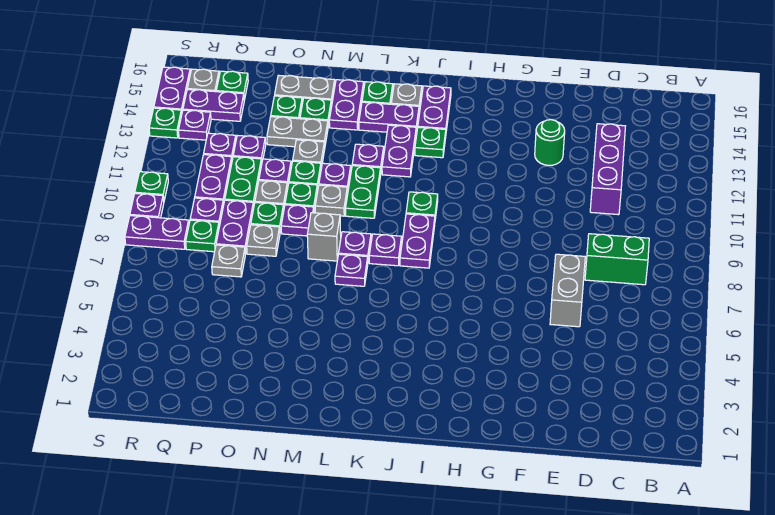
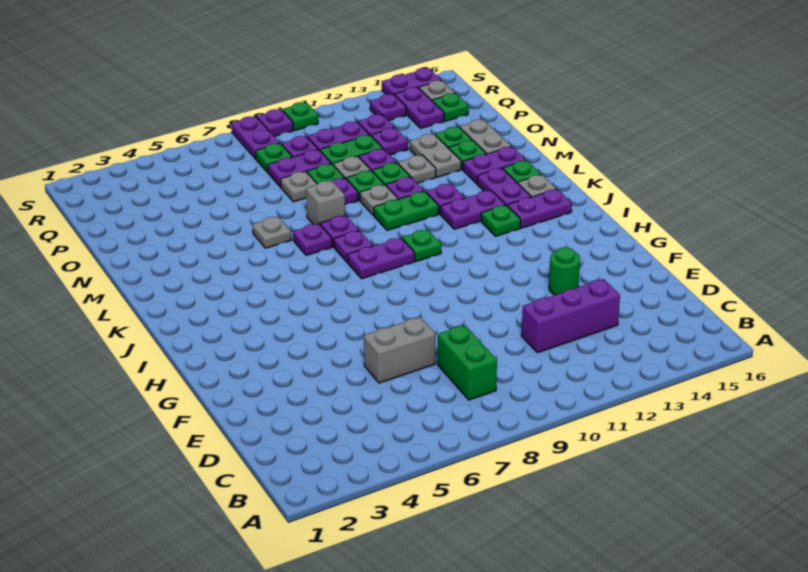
grey plate P7 level 1 -> grey plate M6 level 1
green plate S13 level 1 -> none

